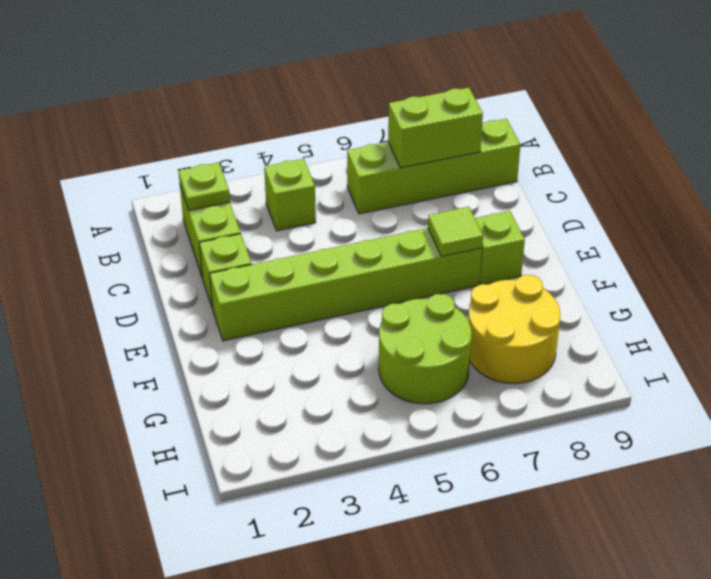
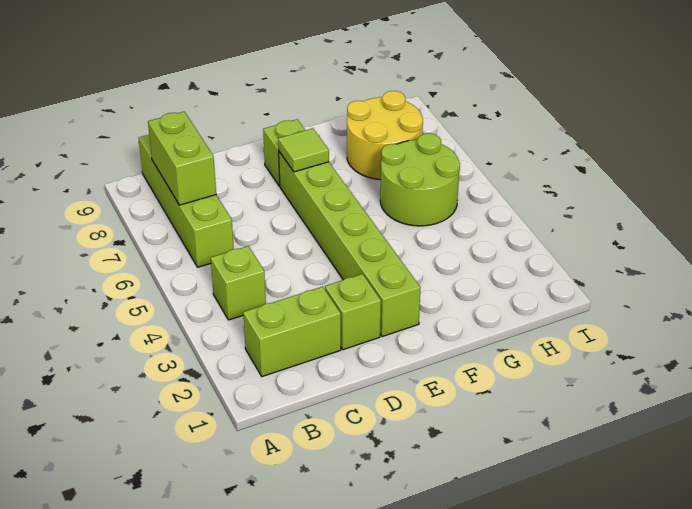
lime plate B2 level 2 -> none

